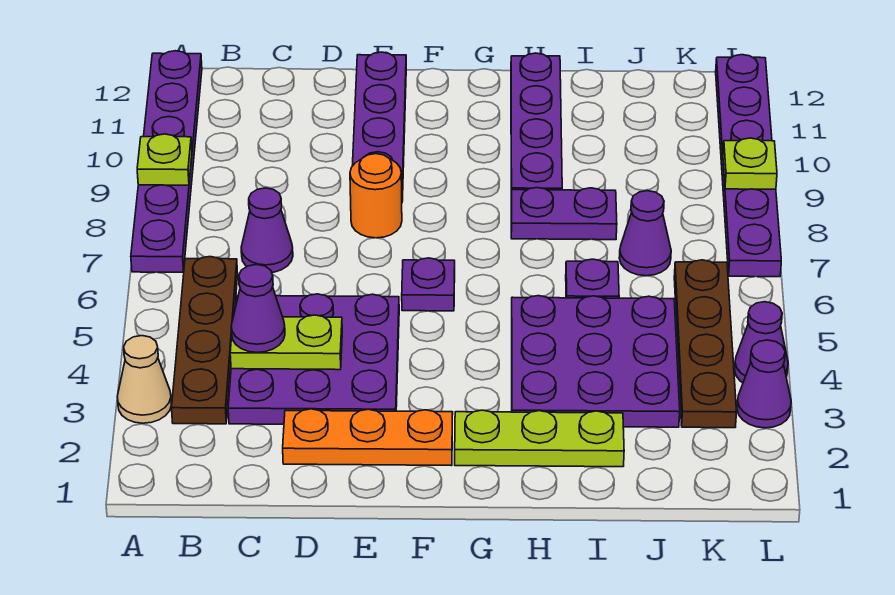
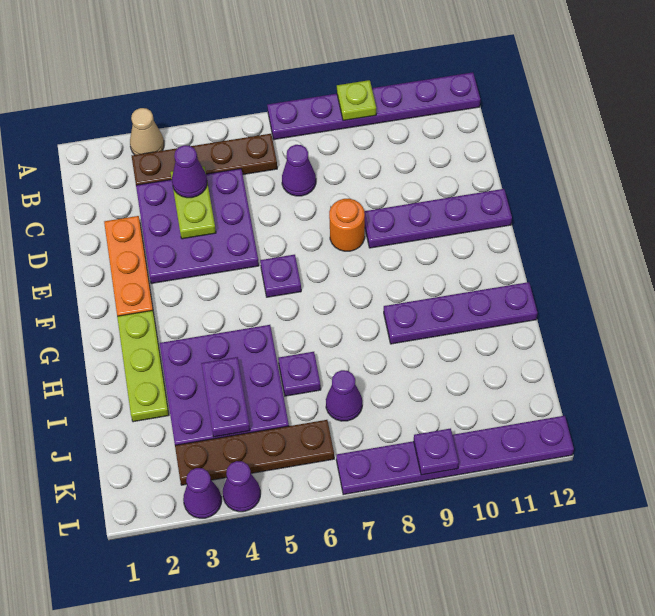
purple plate H8:I8 level 1 -> purple plate I4:J4 level 2
lime plate L9 level 2 -> purple plate L9 level 2

